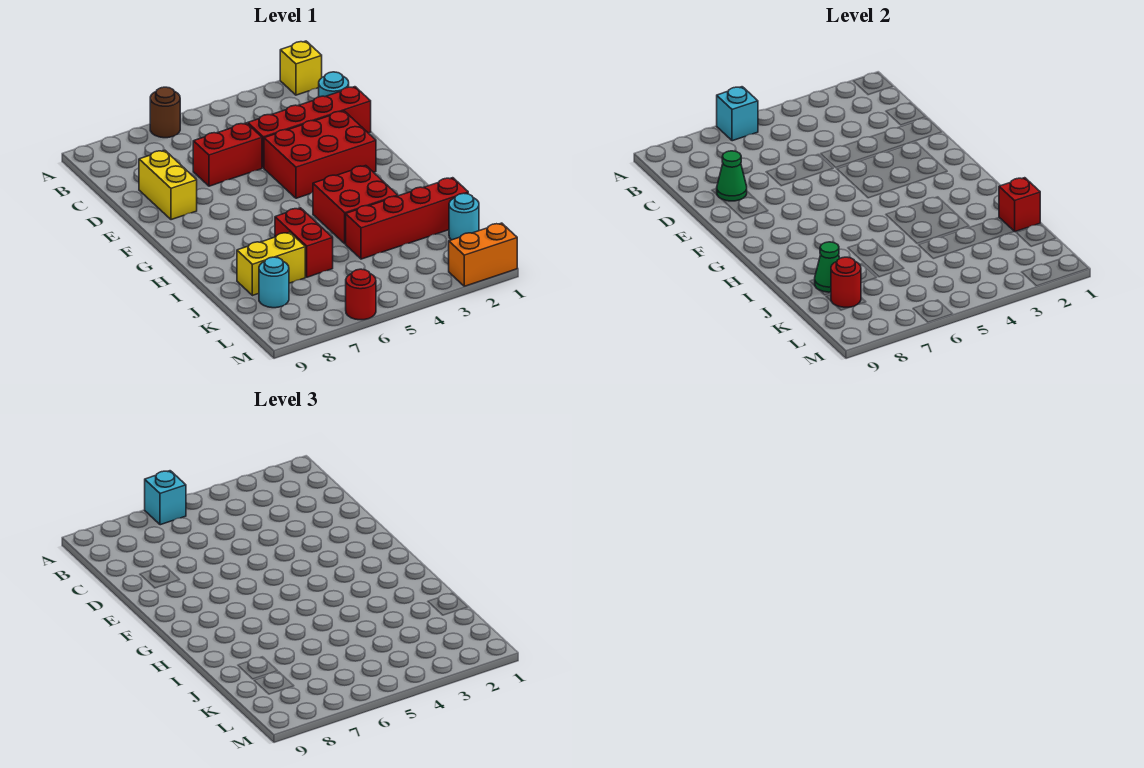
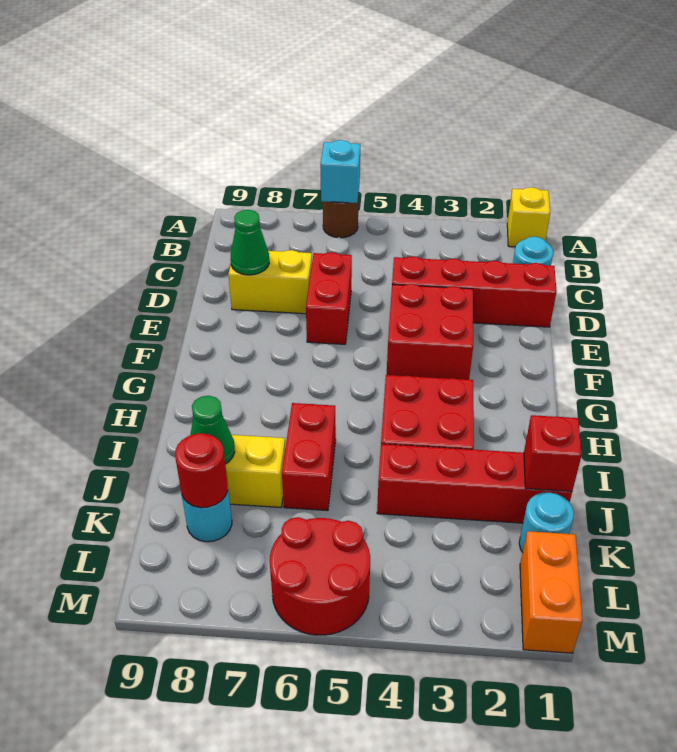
cyan brick A6 level 3 -> none
red brick D5:D6 level 1 -> red brick D6:E6 level 1
yellow brick D8:E8 level 1 -> yellow brick D7:D8 level 1
red brick E2:F4 level 1 -> red brick E3:F4 level 1
orange brick M1:M2 level 1 -> orange brick L1:M1 level 1
red round brick M6 level 1 -> red round brick L5:M6 level 1

